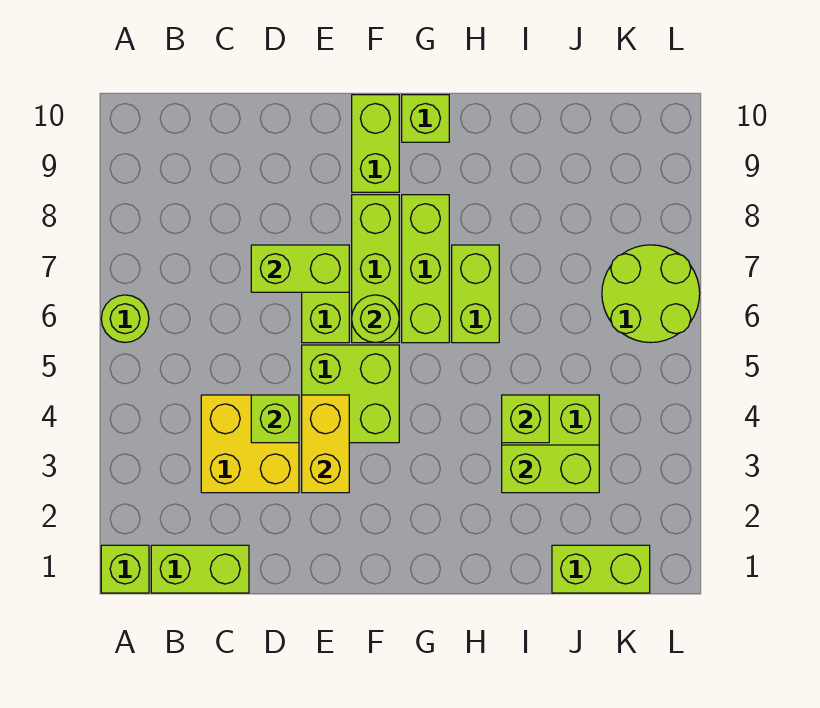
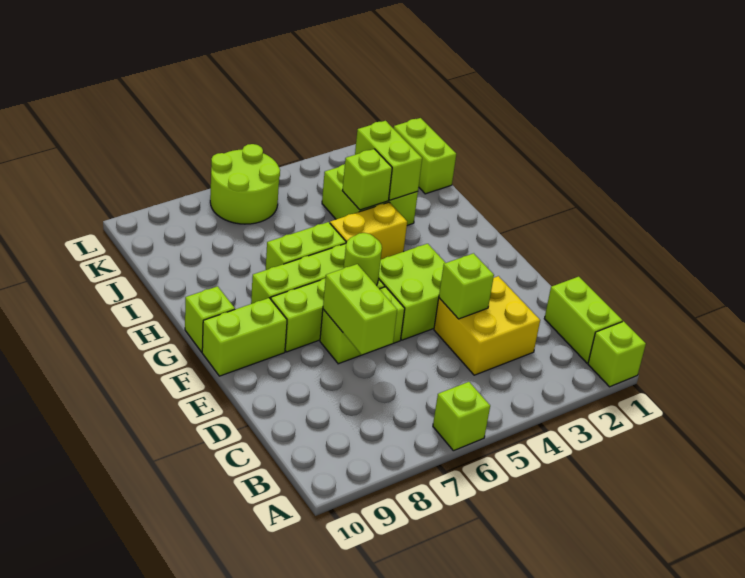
lime round brick A6 level 1 -> lime brick A6 level 1
yellow brick E3:E4 level 2 -> yellow brick H4:H5 level 1

